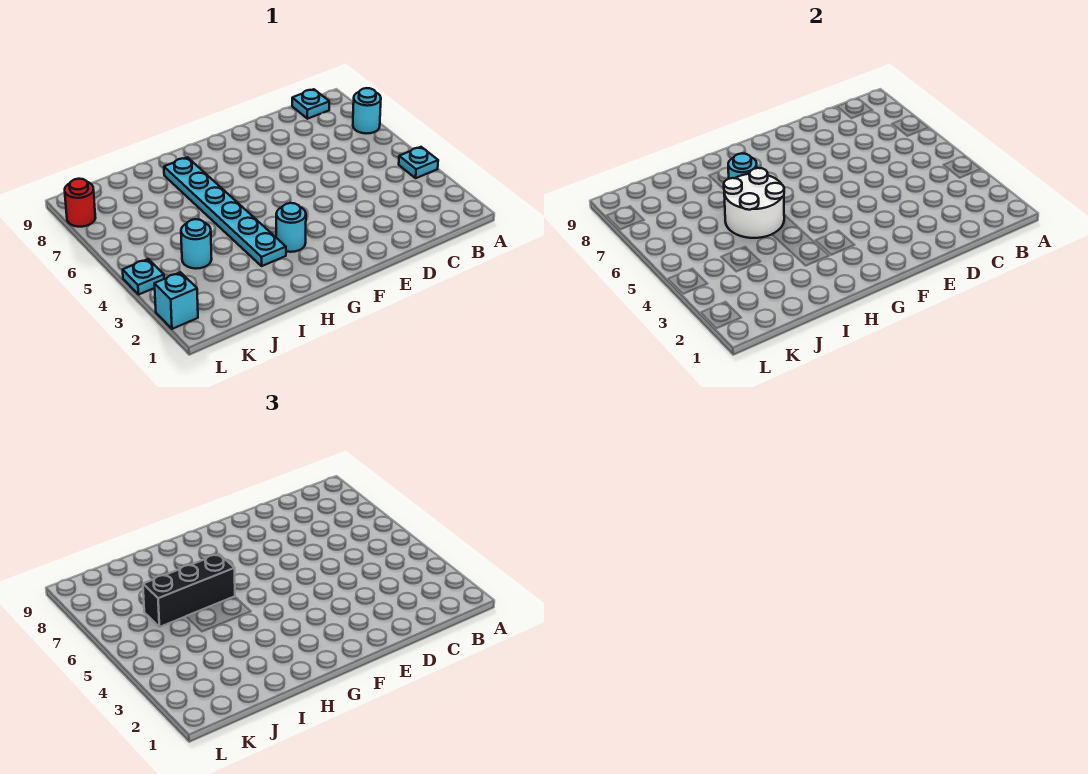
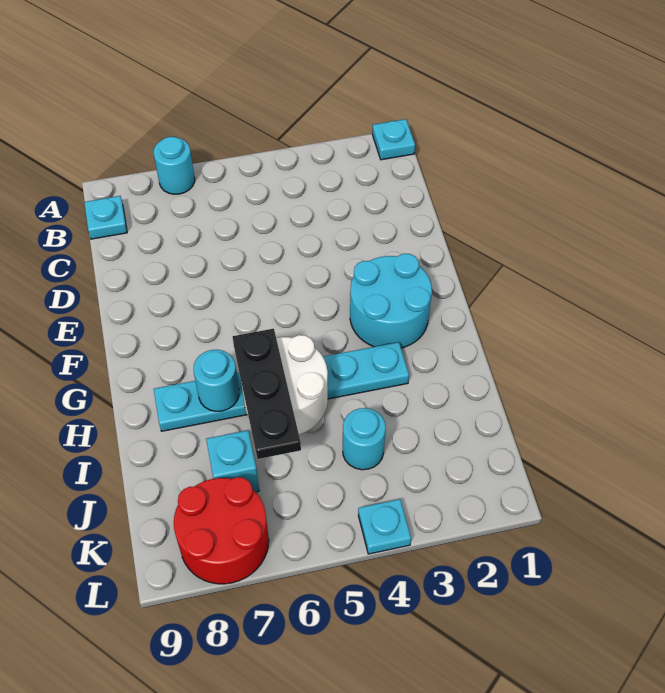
cyan plate A4 level 1 -> cyan plate A1 level 1
cyan round brick G3 level 1 -> cyan round brick F2:G3 level 1
black brick H6:J6 level 3 -> black plate H6:J6 level 3
cyan brick L2 level 1 -> cyan brick J7 level 1
red round brick L8 level 1 -> red round brick K7:L8 level 1

